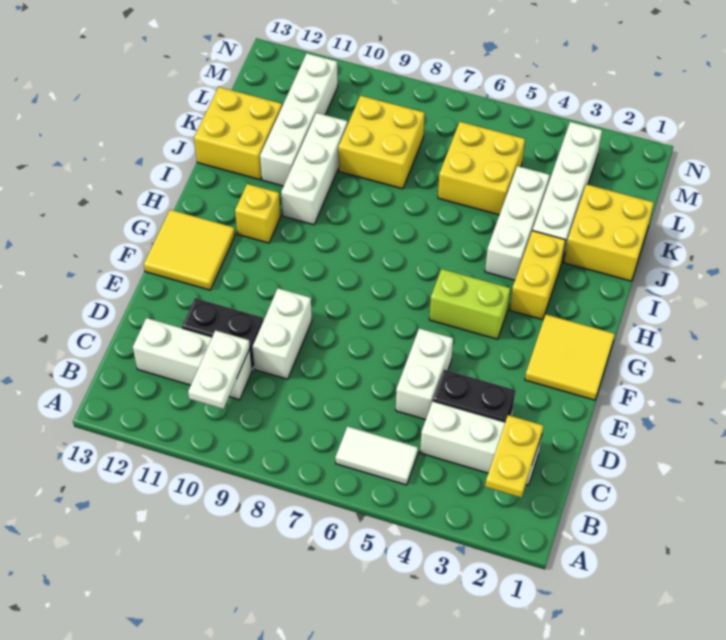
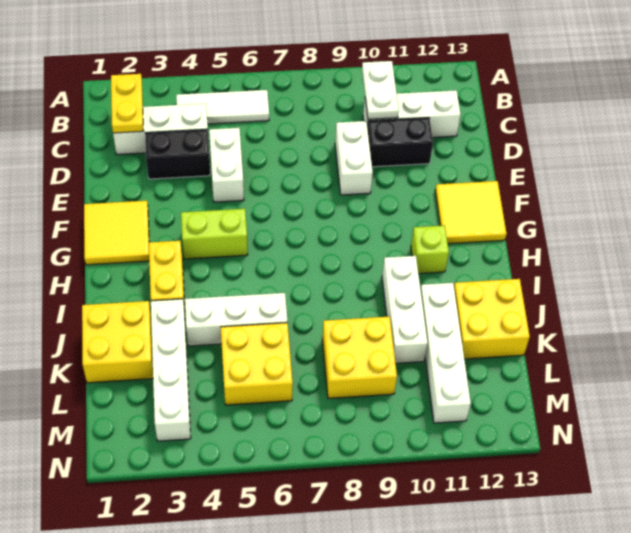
white tile B5:B6 level 1 -> white tile B4:B6 level 1
yellow brick H11 level 1 -> lime brick H11 level 1
white brick I4:K4 level 1 -> white brick J4:J6 level 1

